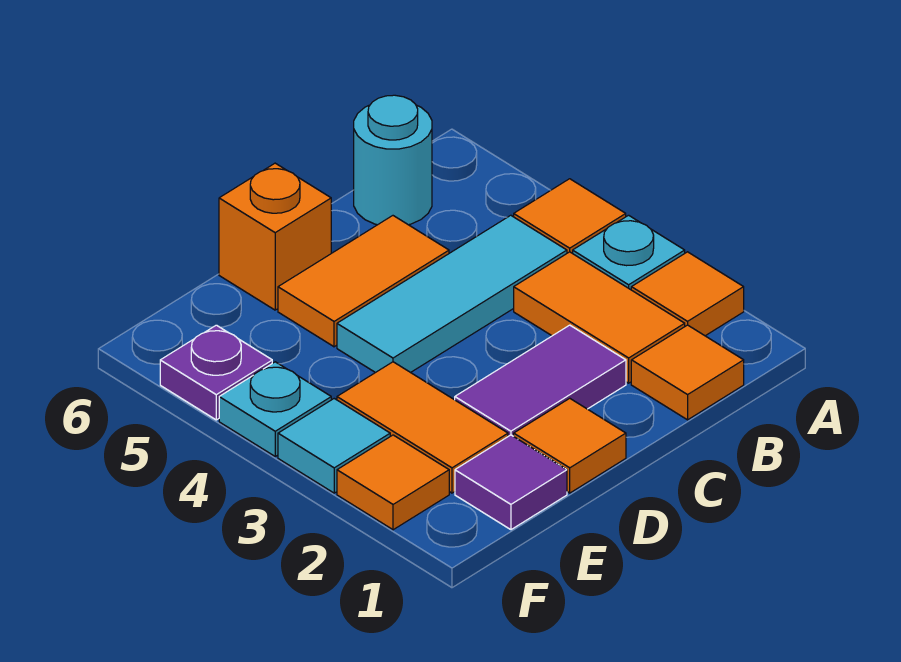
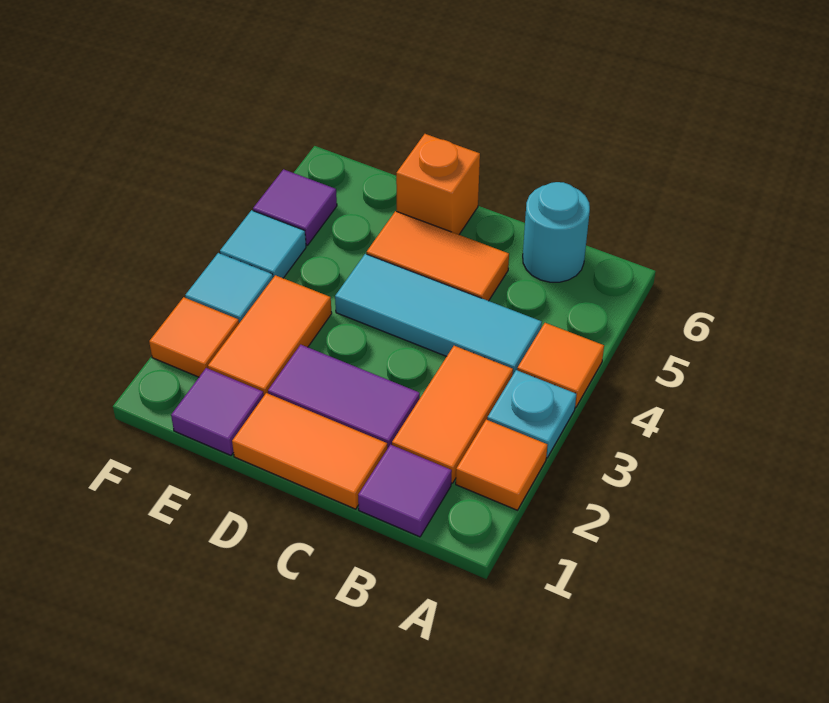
orange tile B1 level 1 -> purple tile B1 level 1
orange tile D1 level 1 -> orange tile C1:D1 level 1
cyan plate F4 level 1 -> cyan tile F4 level 1
purple plate F5 level 1 -> purple tile F5 level 1

